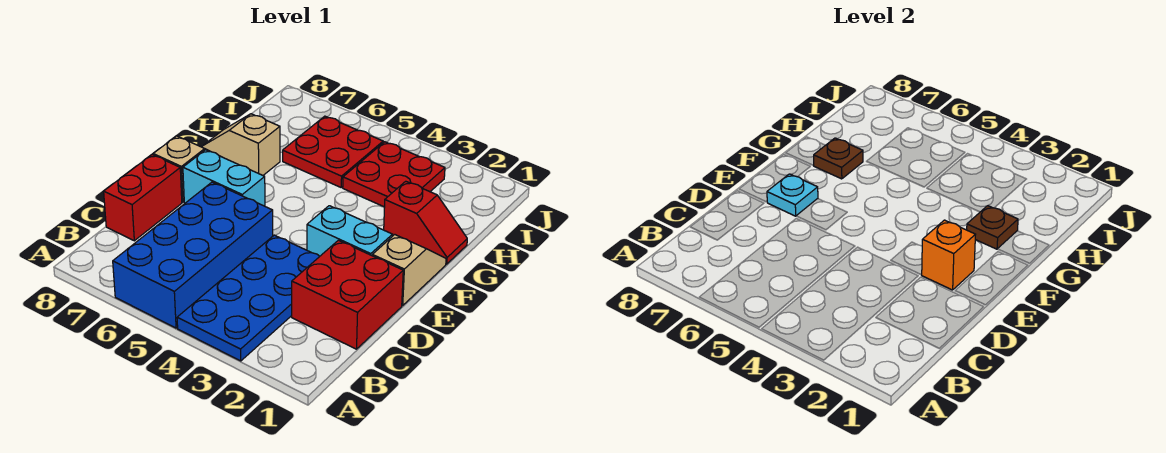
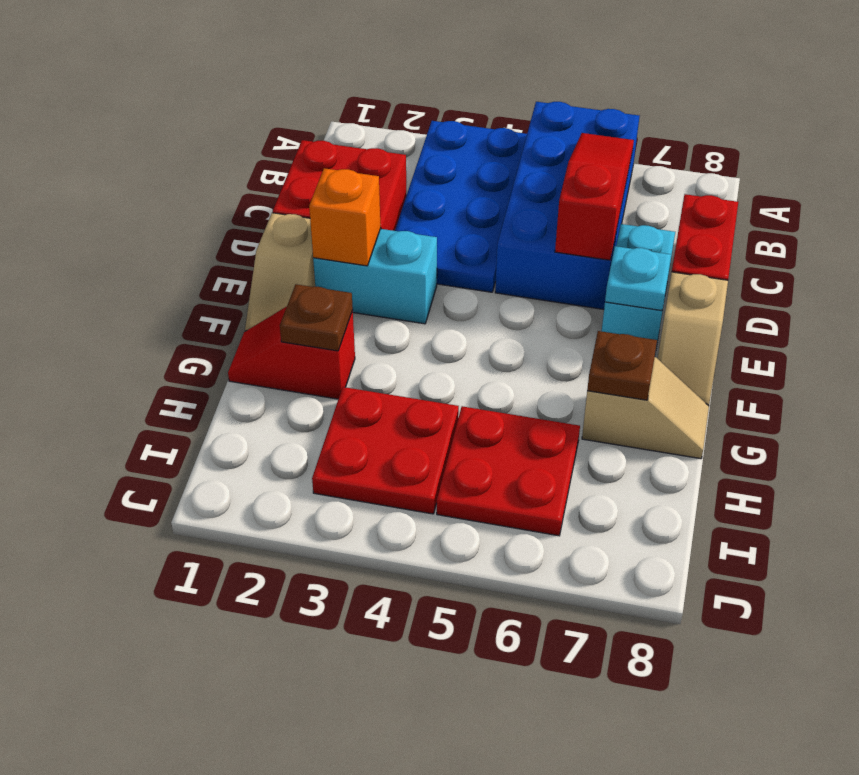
none -> red slope B6:D6 level 2 top D
cyan brick E6:E7 level 1 -> cyan brick D7:E7 level 1

